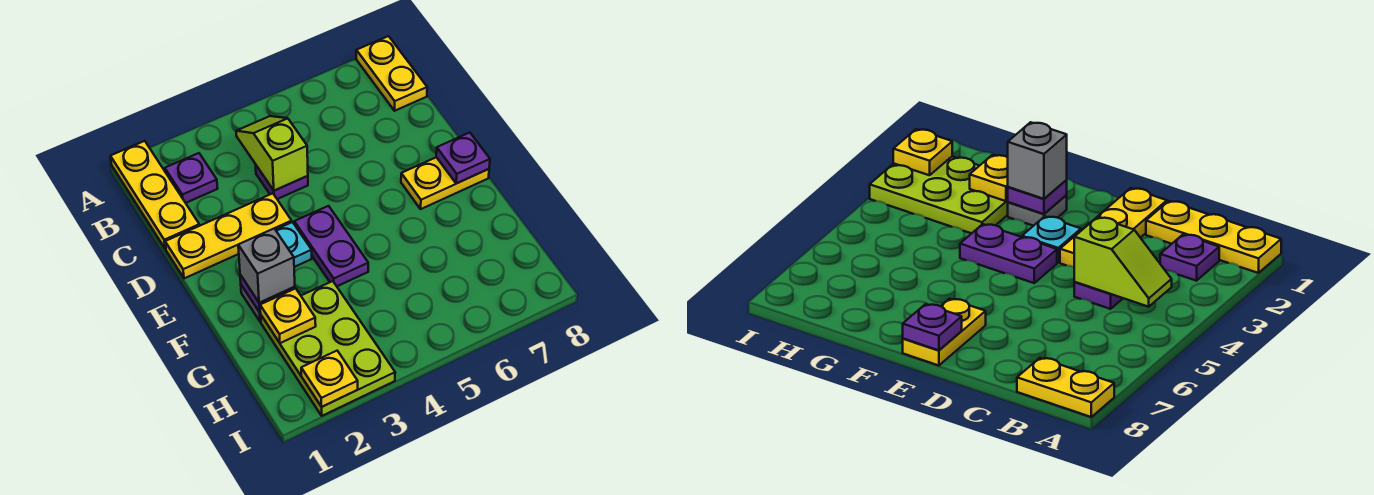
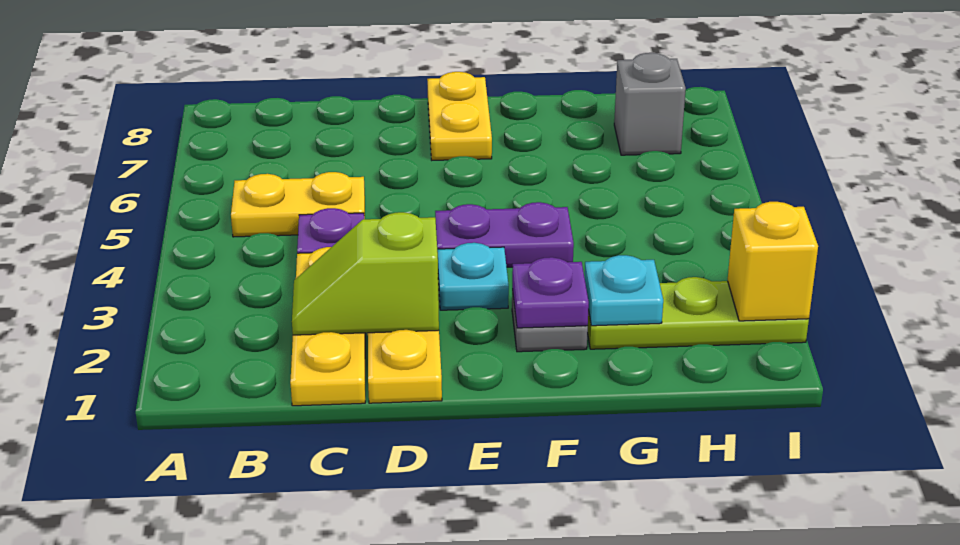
yellow plate A1:C1 level 1 -> yellow plate C1:C3 level 1
yellow plate A8:B8 level 1 -> yellow plate B5:C5 level 1
purple plate B2 level 1 -> none
lime slope B4:C4 level 2 top C -> lime slope C2:D2 level 2 top D
purple plate E8 level 2 -> none
grey brick F2 level 3 -> grey brick H7 level 1
lime plate G2:I3 level 1 -> lime plate G2:I2 level 1
yellow plate G2 level 2 -> cyan plate G2 level 2
yellow plate I2 level 2 -> yellow brick I2 level 2

